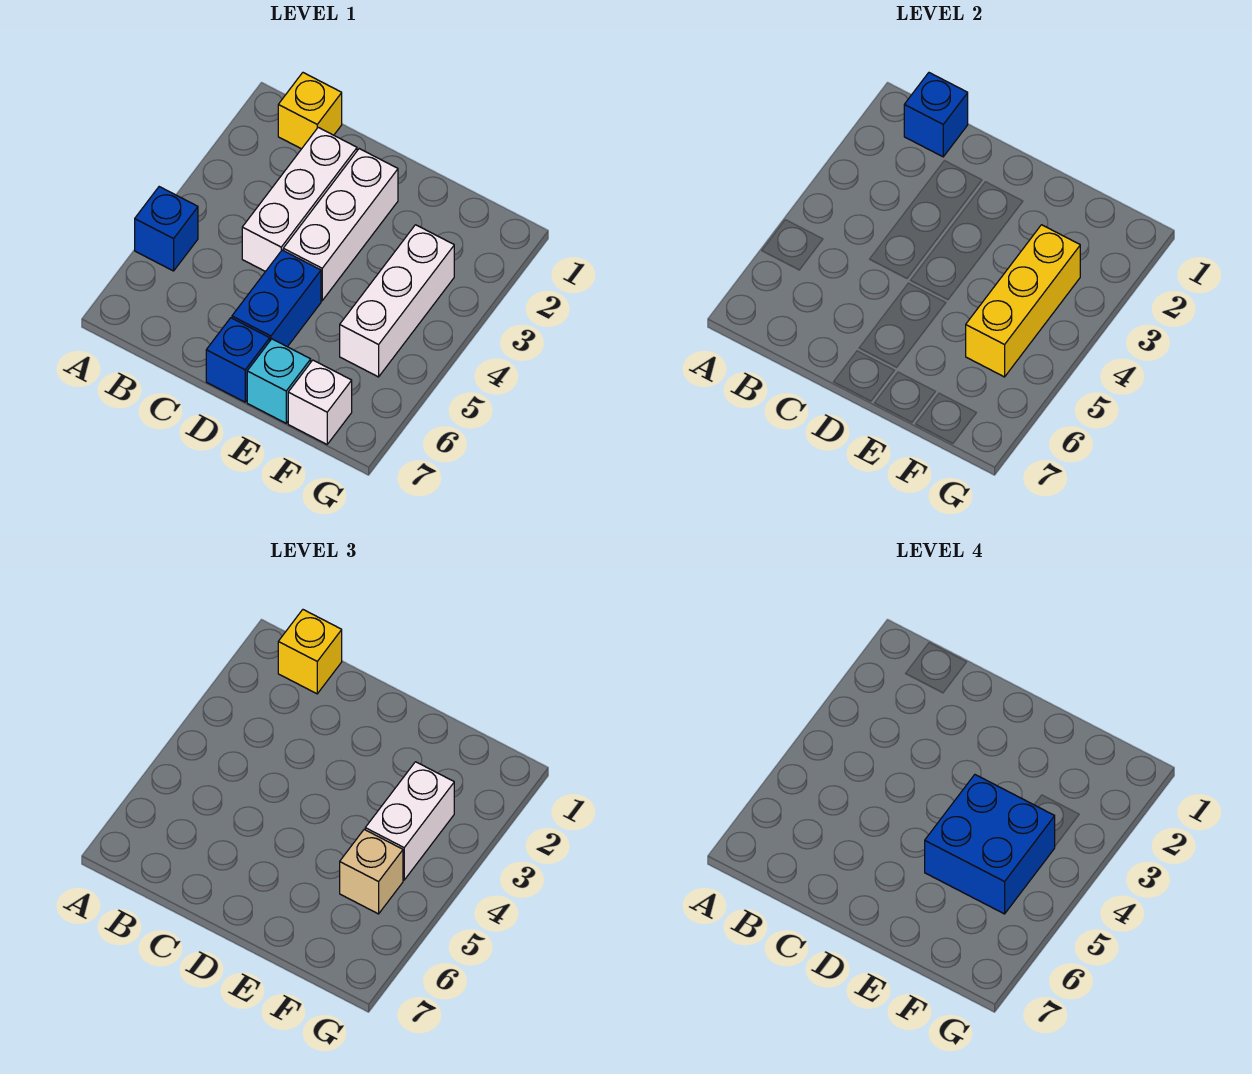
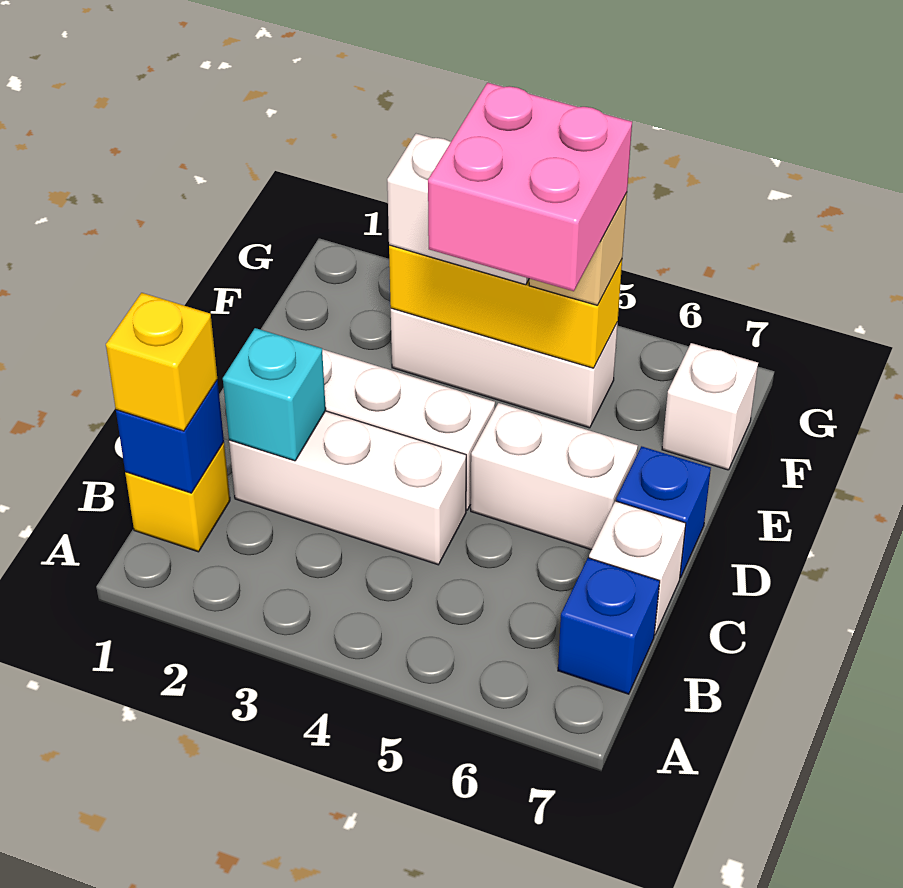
blue brick A5 level 1 -> blue brick B7 level 1
none -> white brick C7 level 1
blue brick D5:D6 level 1 -> white brick D5:D6 level 1
blue brick E4:F5 level 4 -> pink brick E4:F5 level 4
cyan brick E7 level 1 -> cyan brick C2 level 2

